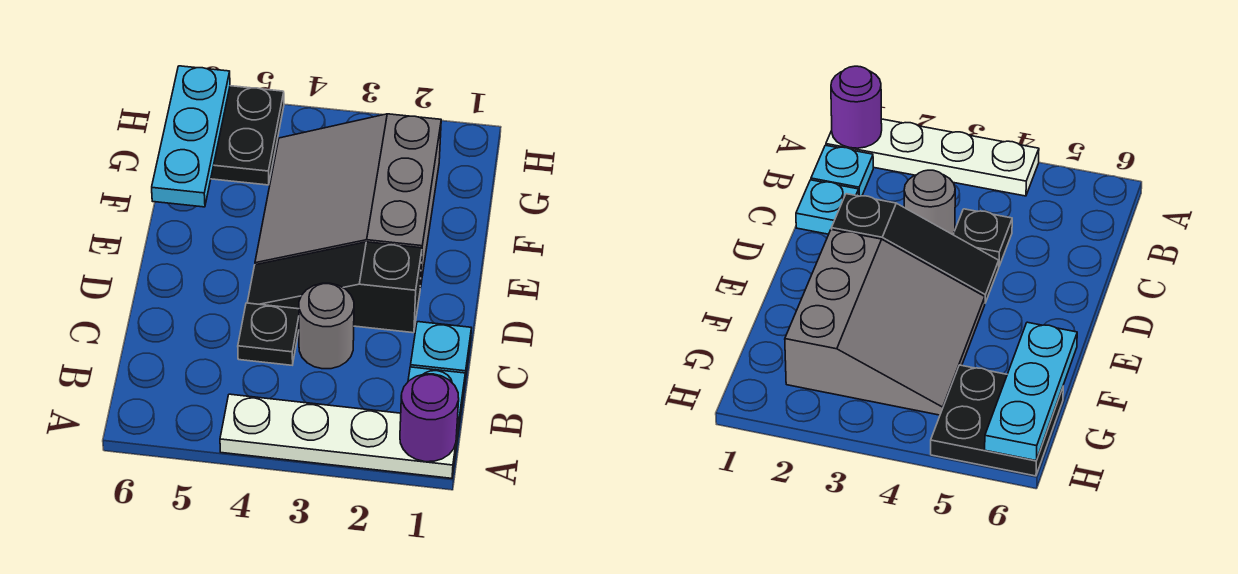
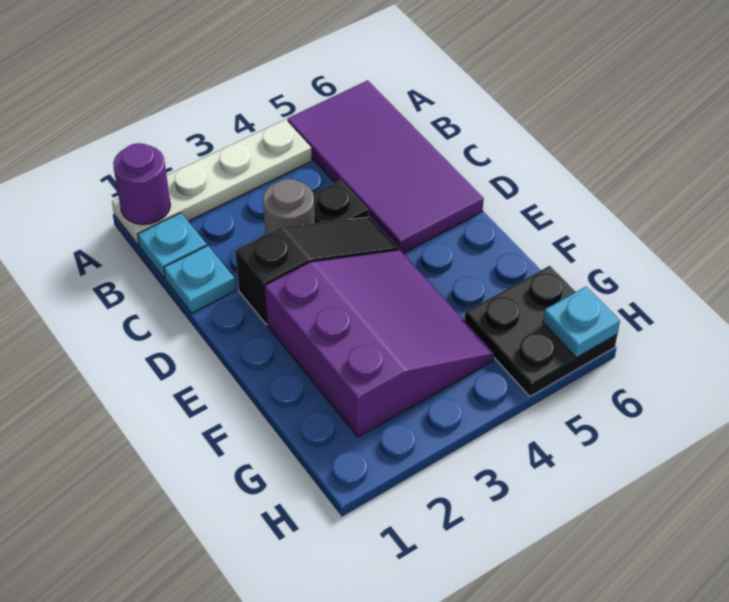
none -> purple tile A5:D6 level 1
grey slope E2:G4 level 1 top 2 -> purple slope E2:G4 level 1 top 2
cyan plate F6:H6 level 2 -> cyan plate H6 level 2

